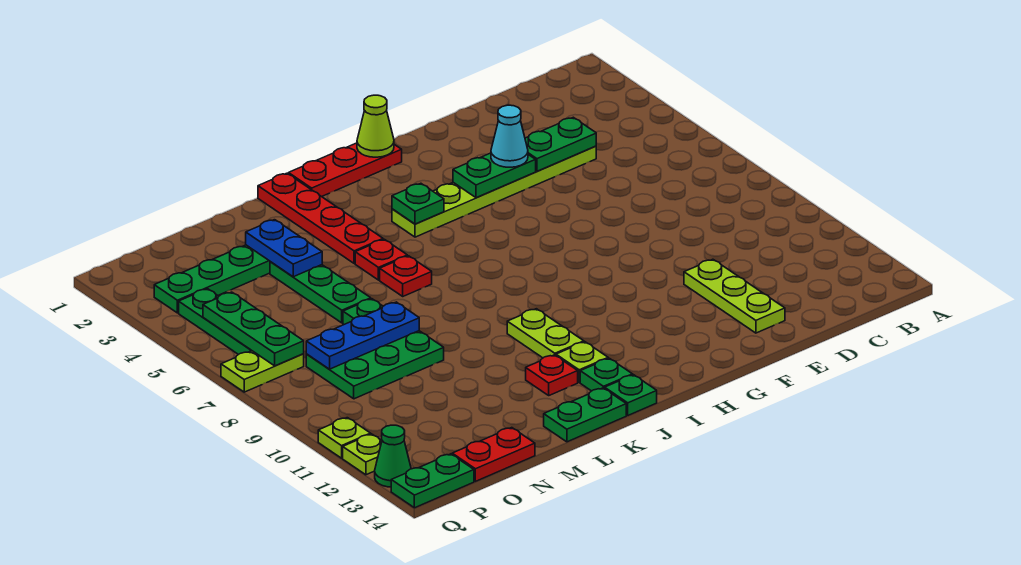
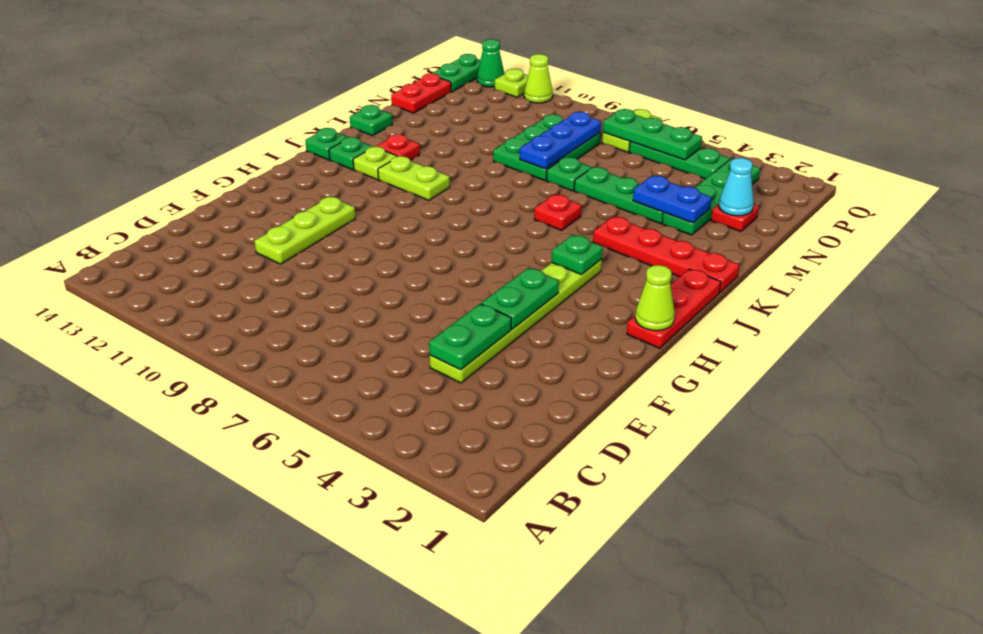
lime plate E11:E13 level 1 -> lime plate E11:G11 level 1
cyan cone F4 level 3 -> cyan cone N2 level 2
red plate K5 level 1 -> red plate N2 level 1
green plate K14:L14 level 1 -> green plate L14 level 1
lime plate Q11 level 1 -> lime cone Q11 level 1

